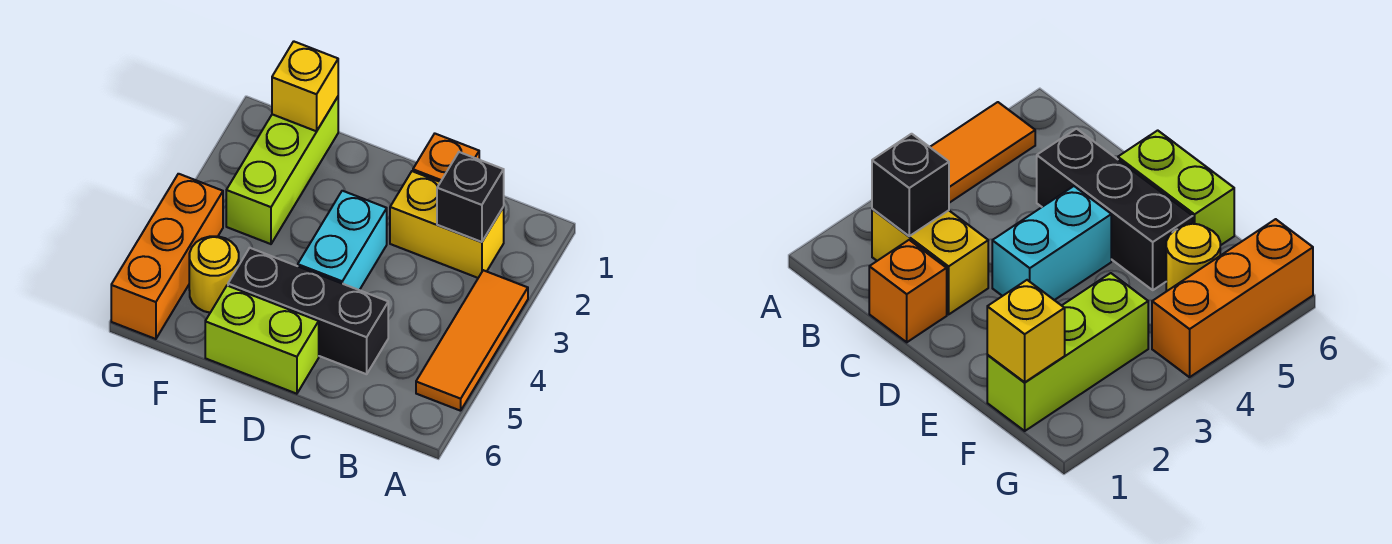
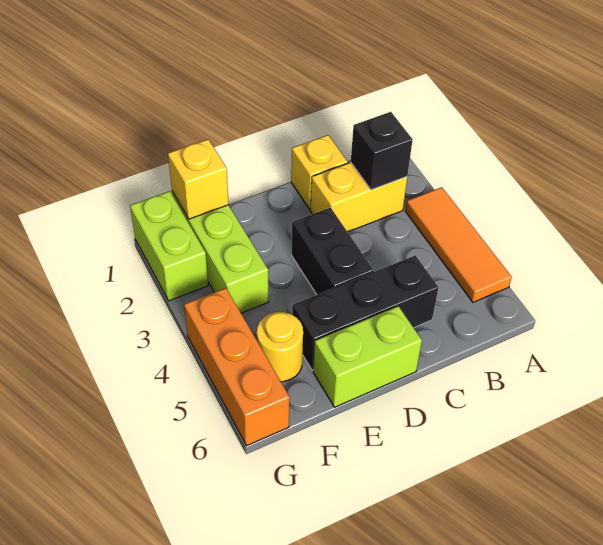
orange brick C1 level 1 -> yellow brick C1 level 1
cyan brick D3:D4 level 1 -> black brick D3:D4 level 1
none -> lime brick G1:G2 level 1

